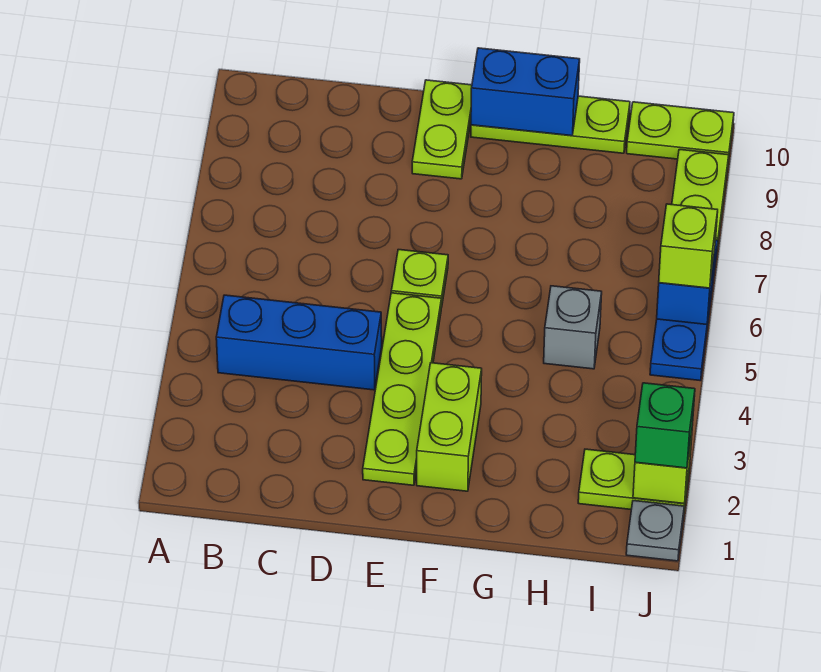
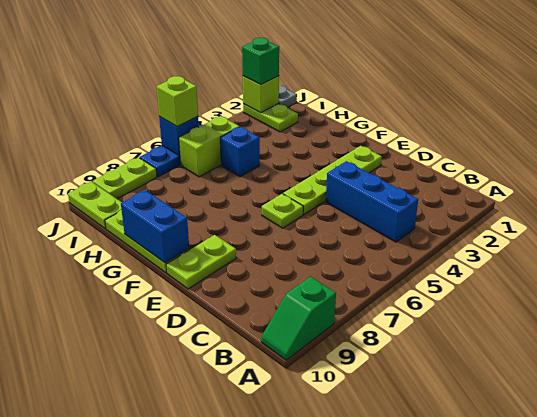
none -> green slope A9:A10 level 1 top 9
lime brick F2:F3 level 1 -> lime brick I5:I6 level 1
grey brick H5 level 1 -> blue brick H5 level 1

